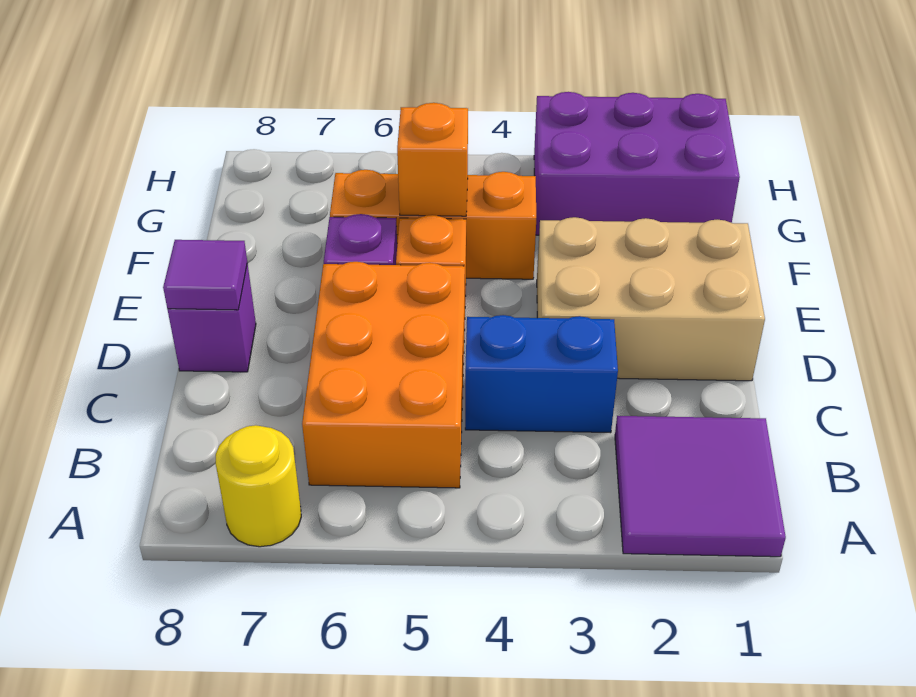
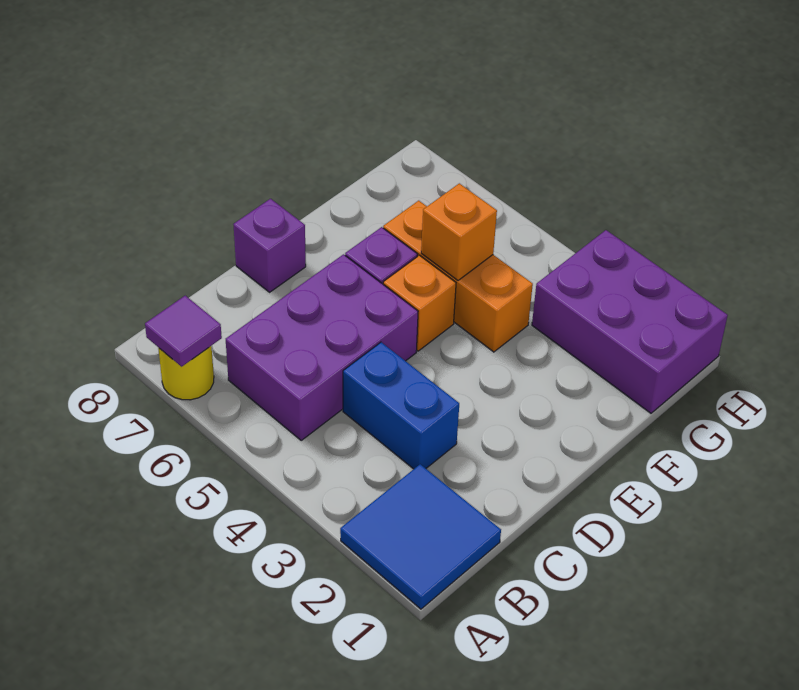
purple tile A1:B2 level 1 -> blue tile A1:B2 level 1
orange brick B5:D6 level 1 -> purple brick B5:D6 level 1
tan brick D1:E3 level 1 -> none
purple tile D8 level 2 -> purple tile A7 level 2

